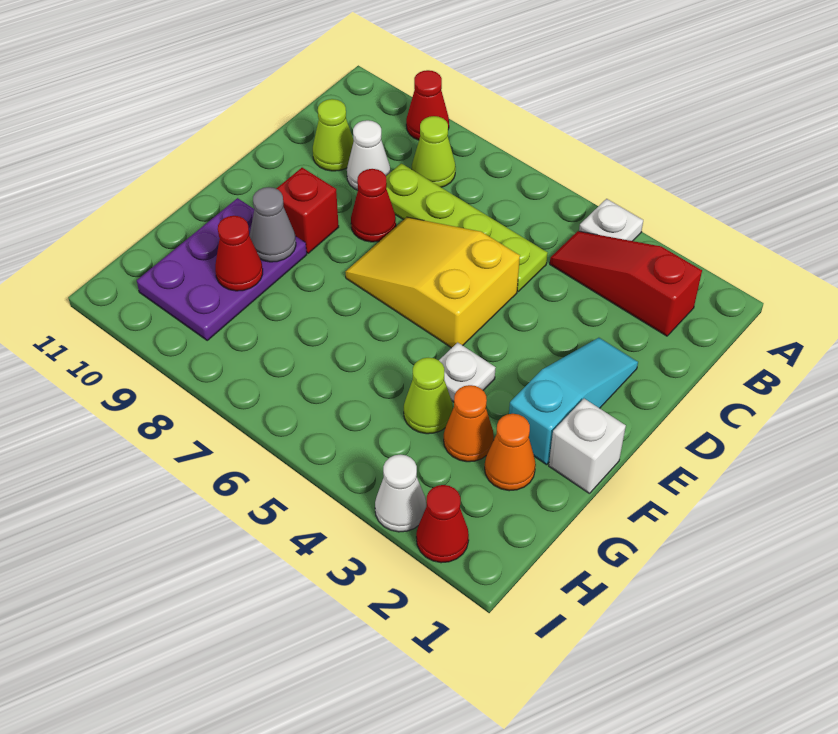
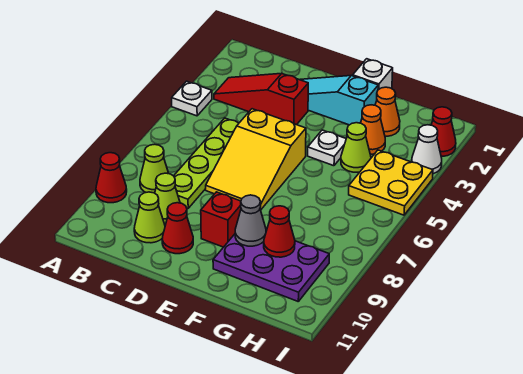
red slope B2:B4 level 1 top 2 -> red slope B3:D3 level 1 top D
white cone C9 level 1 -> lime cone C9 level 1
red cone D8 level 1 -> red cone D10 level 1
none -> yellow plate H4:I5 level 1

